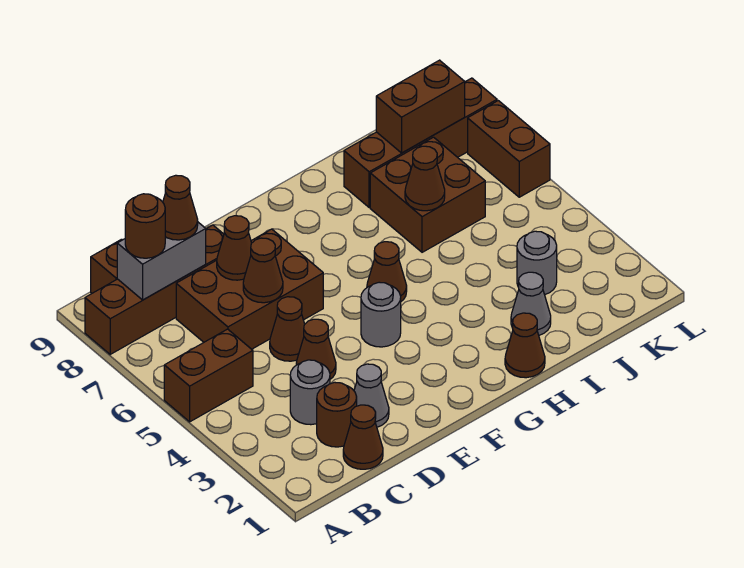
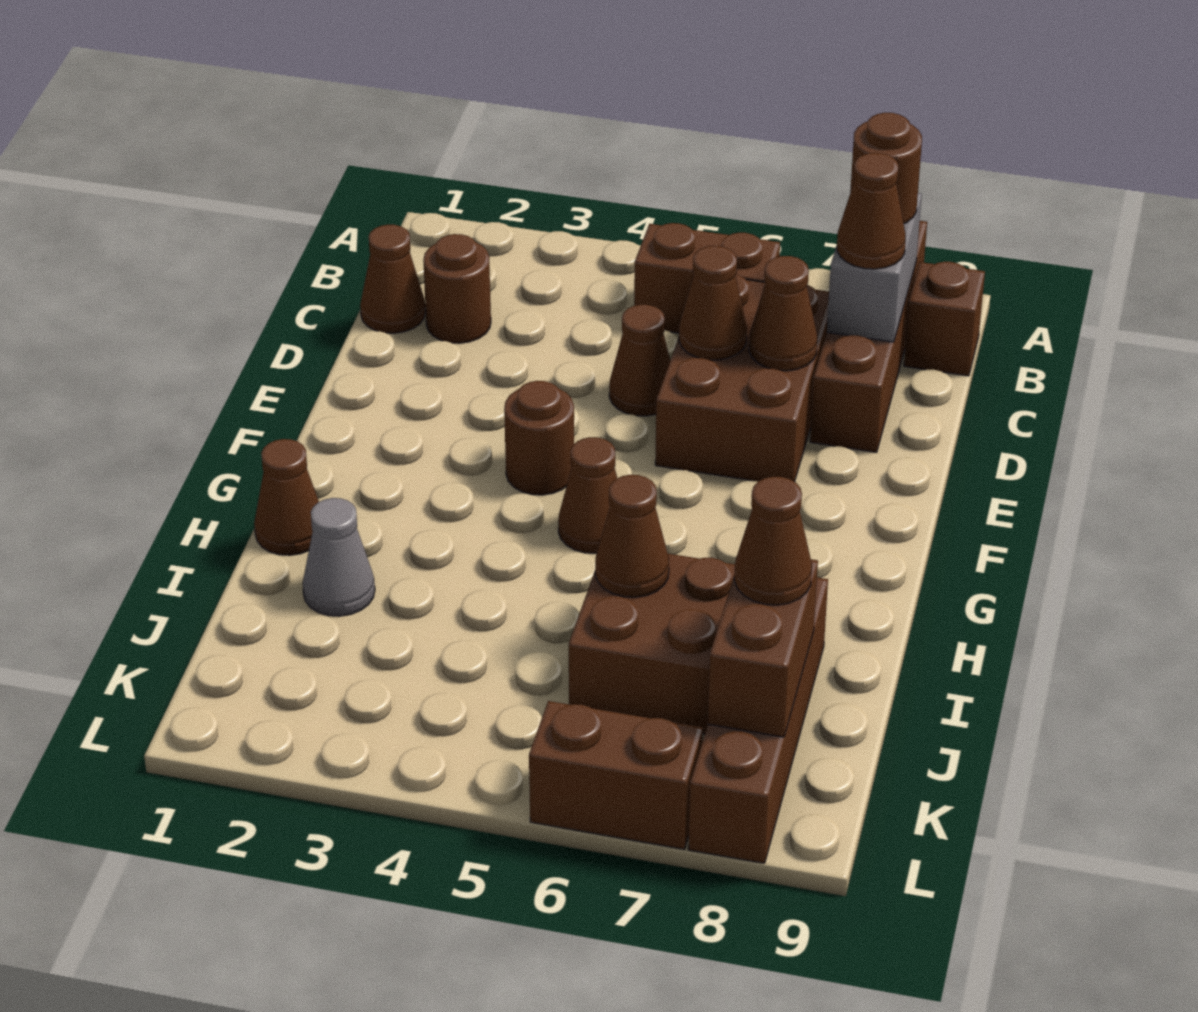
brown brick A5:B5 level 1 -> brown brick B5:B6 level 1
grey round brick C3 level 1 -> none
grey cone D2 level 1 -> none
brown cone D4 level 1 -> brown cone J8 level 3
grey round brick F4 level 1 -> brown round brick F4 level 1
grey round brick J3 level 1 -> none

